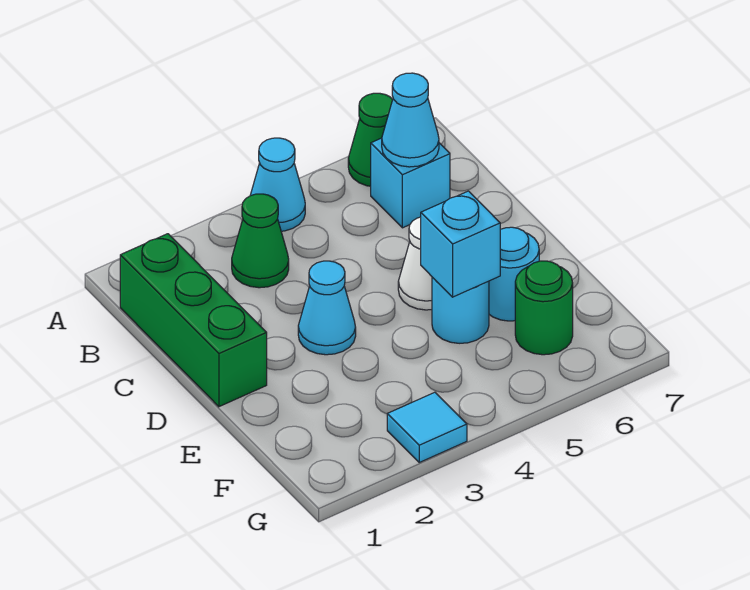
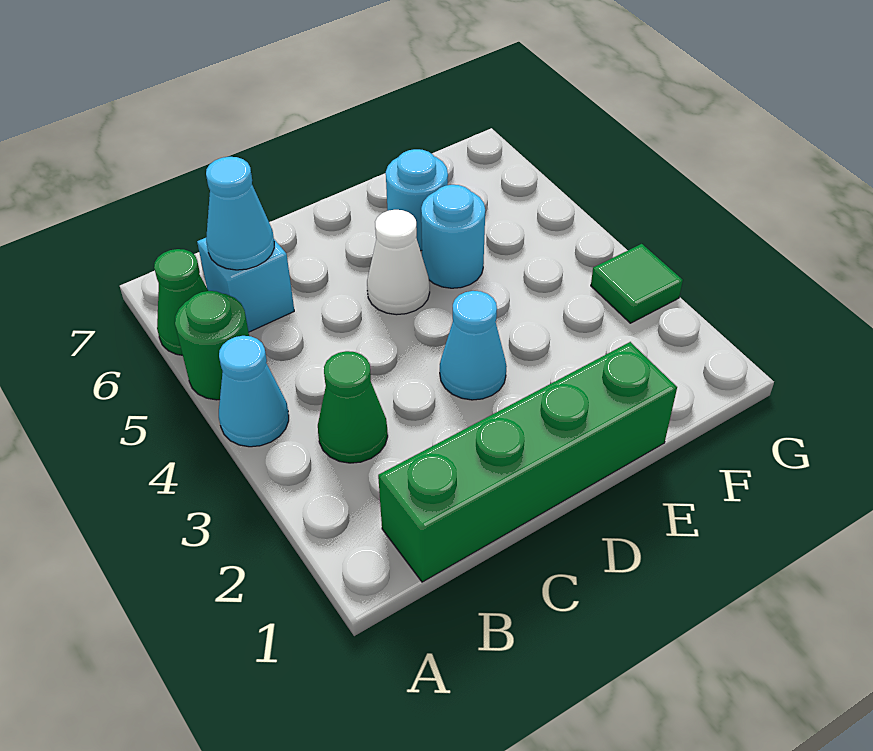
green brick B1:D1 level 1 -> green brick B1:E1 level 1
cyan brick E5 level 2 -> none
green round brick F6 level 1 -> green round brick A5 level 1
cyan tile G3 level 1 -> green tile G3 level 1

